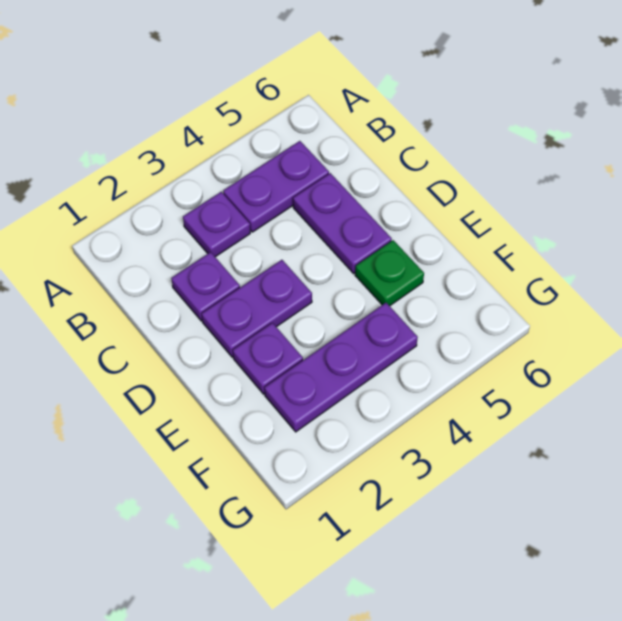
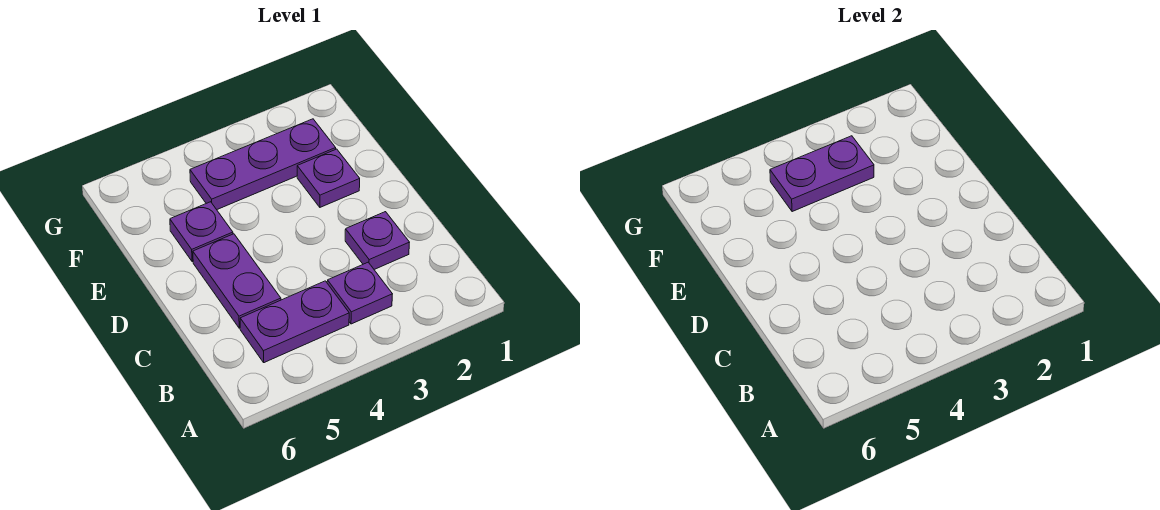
purple plate D2:D3 level 1 -> purple plate F3:F4 level 2
green plate E5 level 1 -> purple plate E5 level 1

